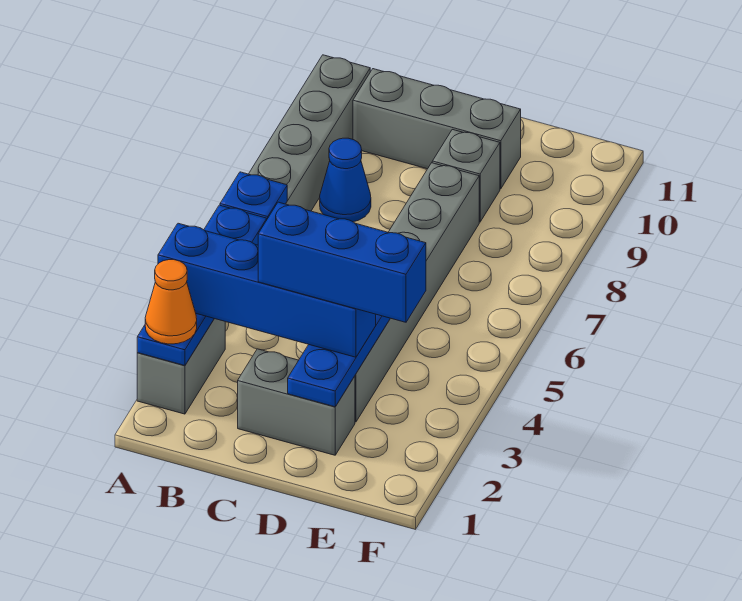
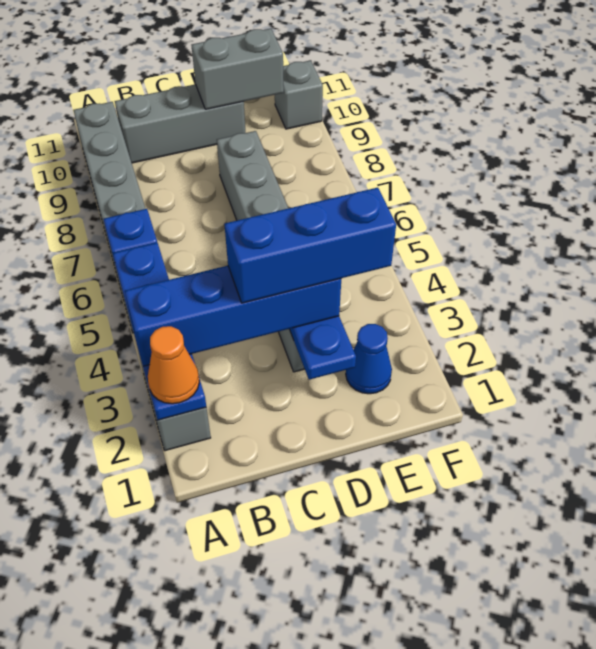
blue cone B8 level 1 -> blue cone E2 level 1
grey brick C2:D2 level 1 -> grey brick D10:E10 level 2
grey brick D9 level 1 -> grey brick F10 level 1

